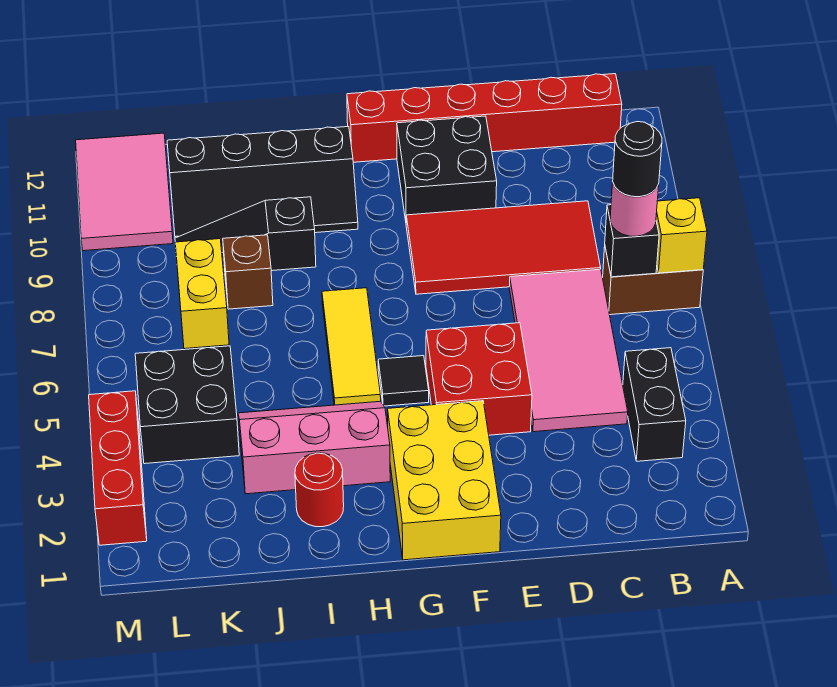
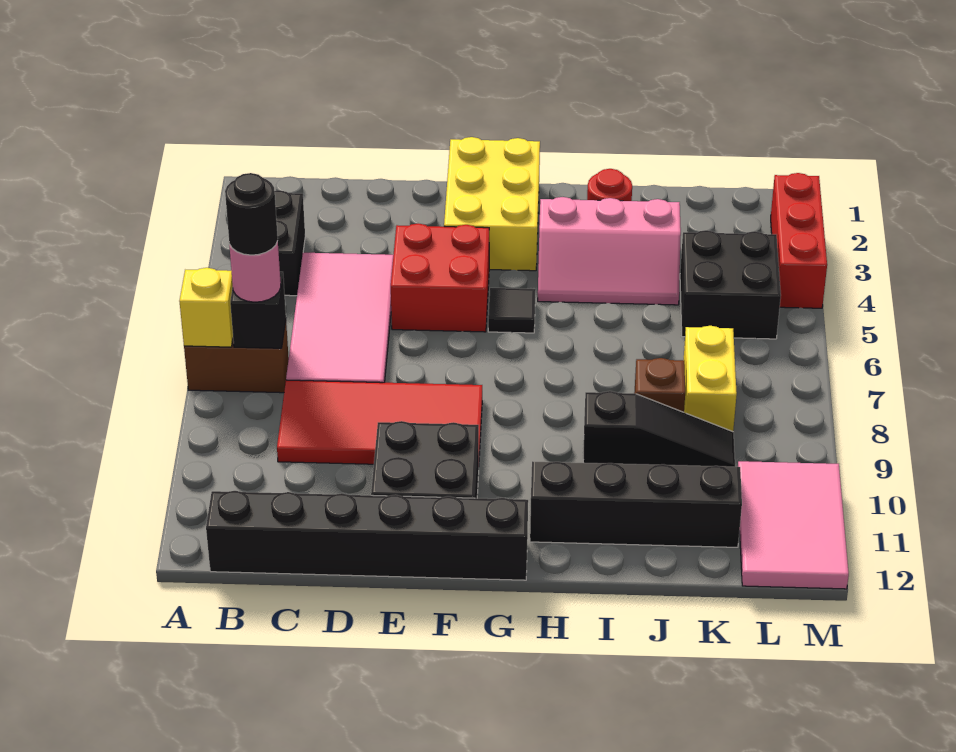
red brick B12:G12 level 1 -> black brick B12:G12 level 1
yellow tile H5:H7 level 1 -> none

